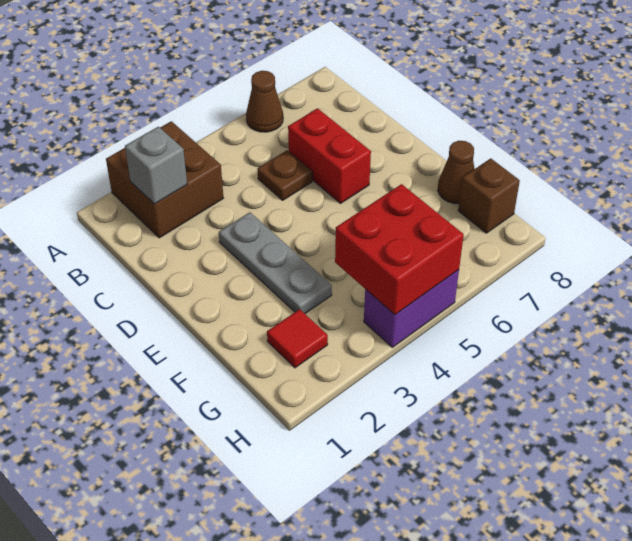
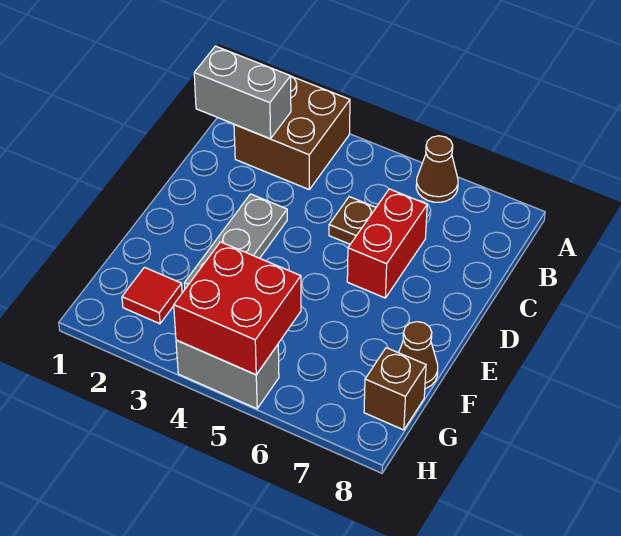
grey brick B2 level 2 -> grey brick B1:B2 level 2
purple brick H4:H5 level 1 -> grey brick H4:H5 level 1

